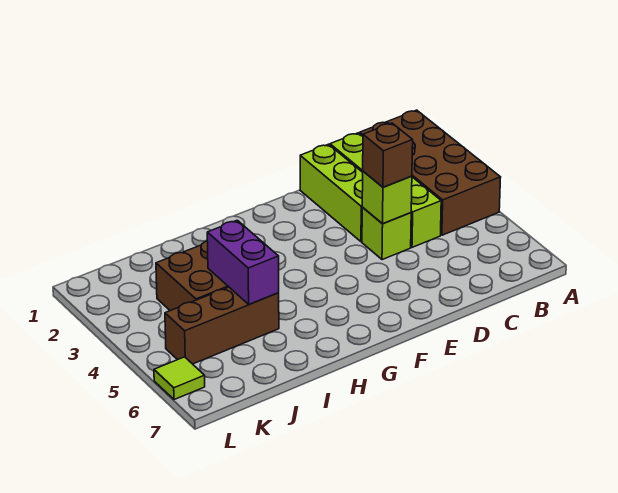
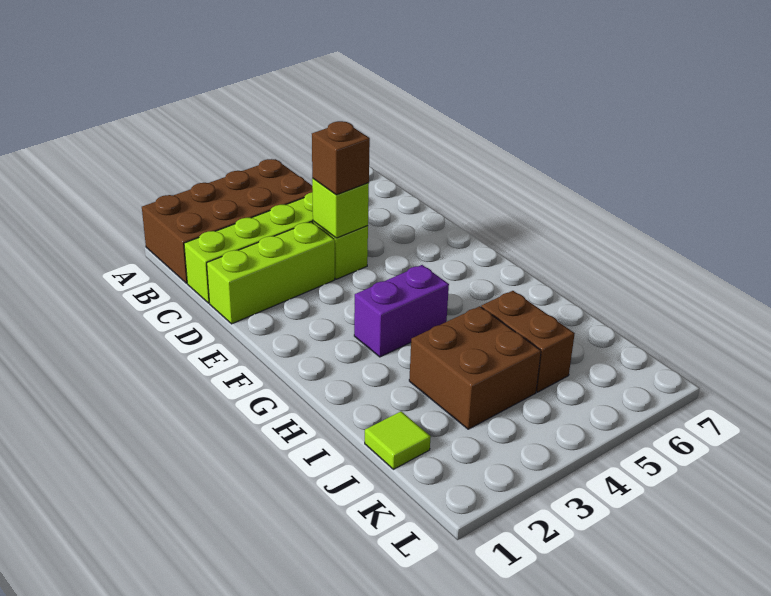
purple brick I4:I5 level 2 -> purple brick G3:G4 level 1
brown brick I5:K5 level 1 -> brown brick I5:J5 level 1
lime tile L6 level 1 -> lime tile J1 level 1

